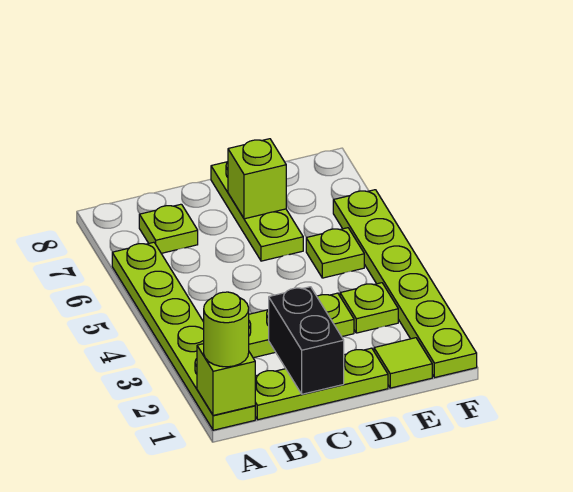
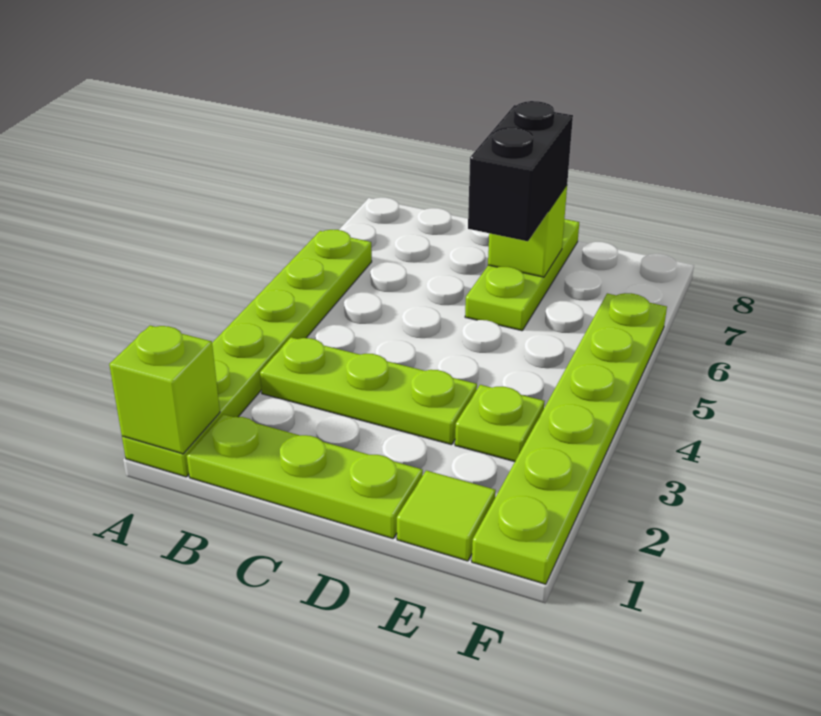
lime round brick A1 level 3 -> none
lime plate B7 level 1 -> none
black brick C1:C2 level 2 -> black brick D6:D7 level 3
lime plate E5 level 1 -> none

